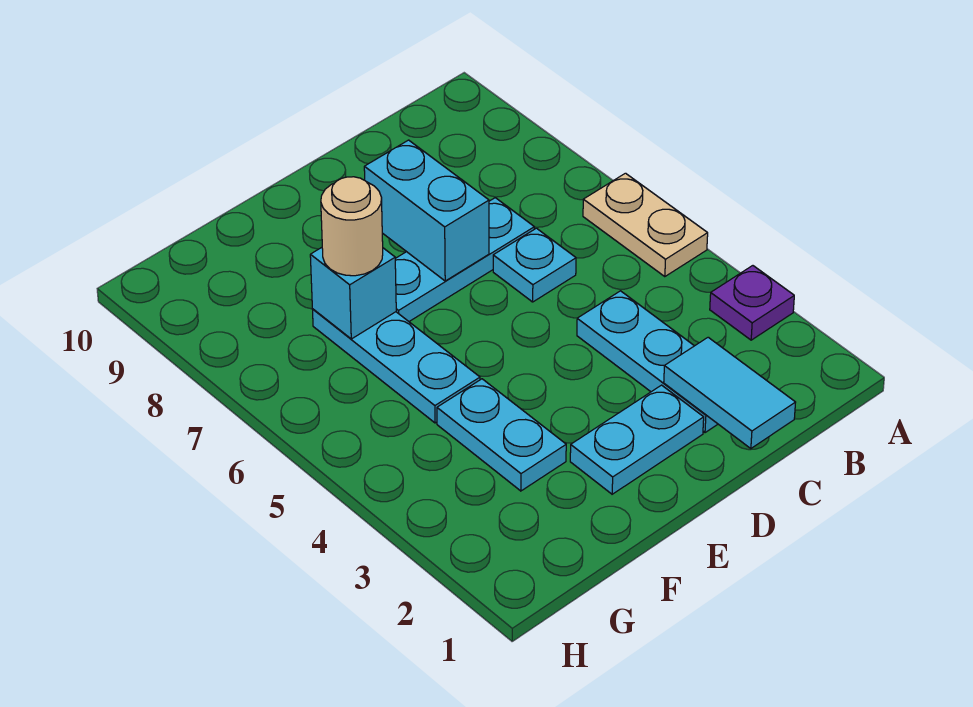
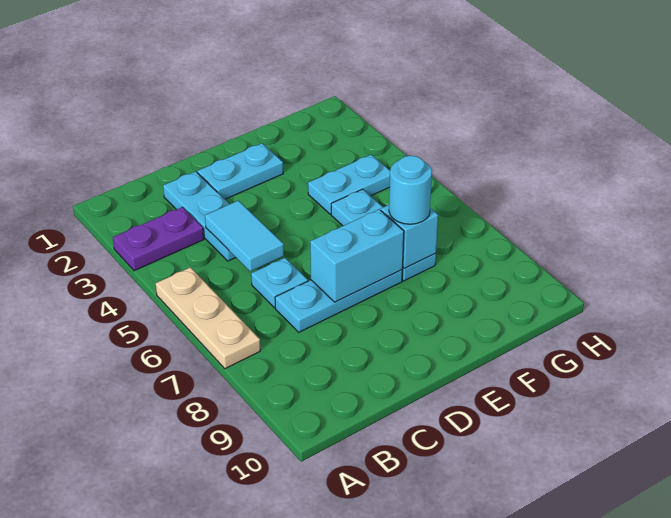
purple plate A3 level 1 -> purple plate A3:B3 level 1
tan plate A5:A6 level 1 -> tan plate A5:A7 level 1
cyan tile C1:C2 level 2 -> cyan tile C4:C5 level 2
cyan brick D7:D8 level 2 -> cyan brick D7:E7 level 2
cyan plate F3:F4 level 1 -> cyan plate F4:G4 level 1
tan round brick F7 level 3 -> cyan round brick F7 level 3

